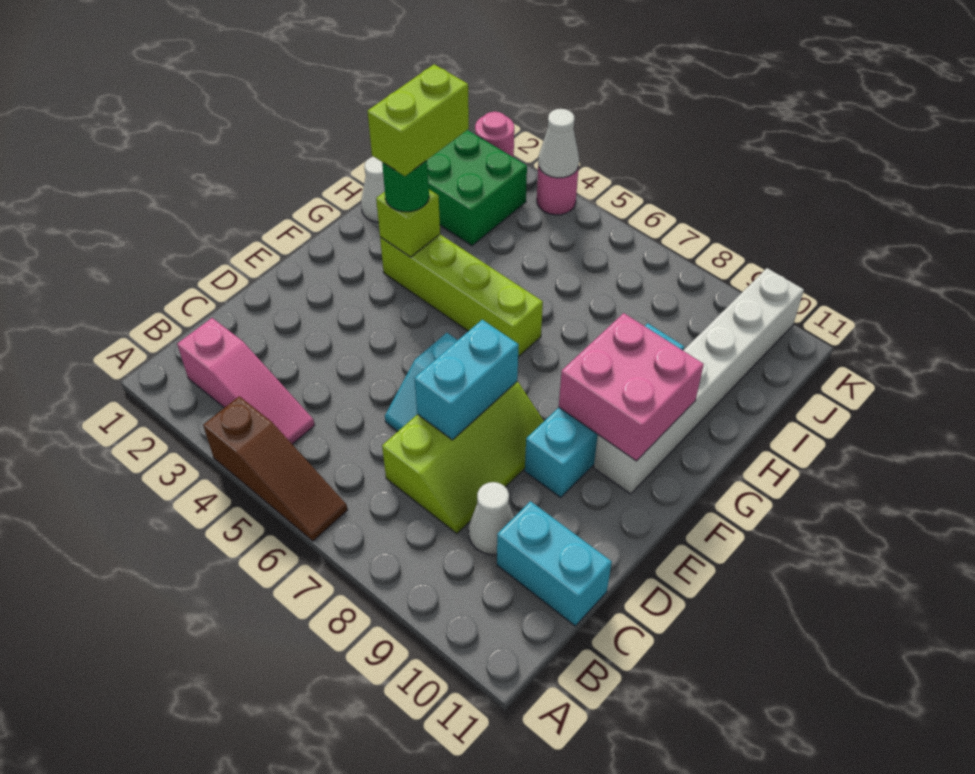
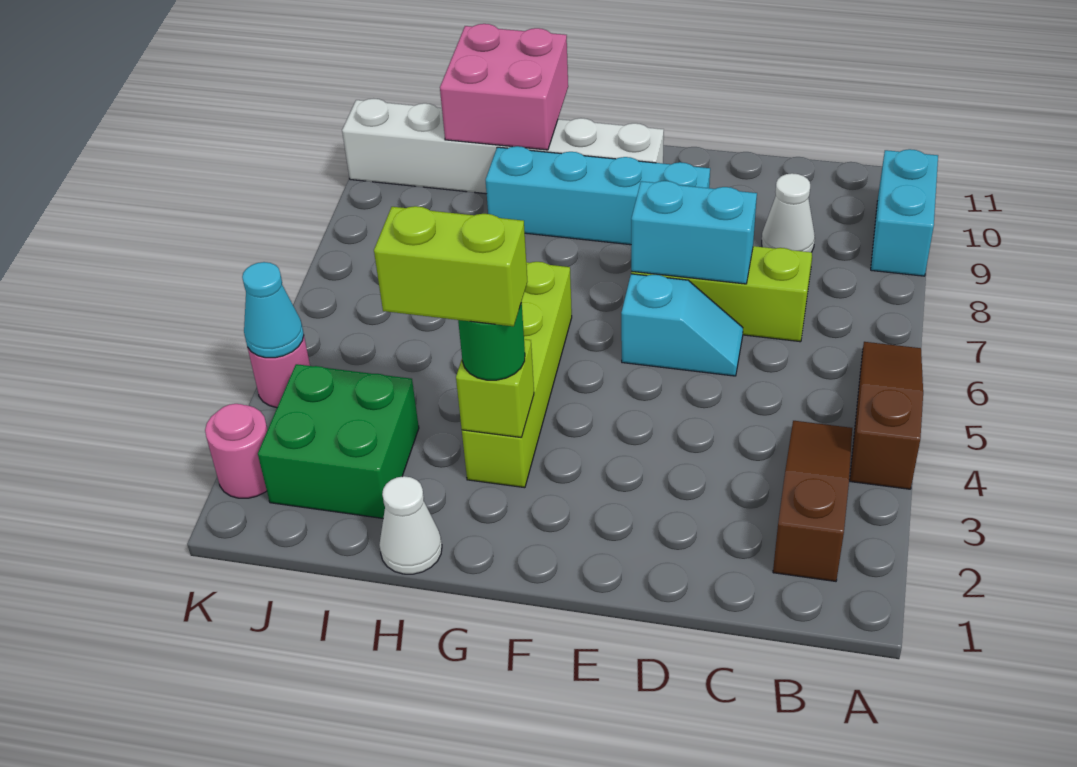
pink slope B2:B4 level 1 top 2 -> brown slope B2:B4 level 1 top 2
cyan brick C10:C11 level 1 -> cyan brick A9:A10 level 1
pink brick F9:G10 level 2 -> pink brick H10:I11 level 2
white cone K4 level 2 -> cyan cone K4 level 2

